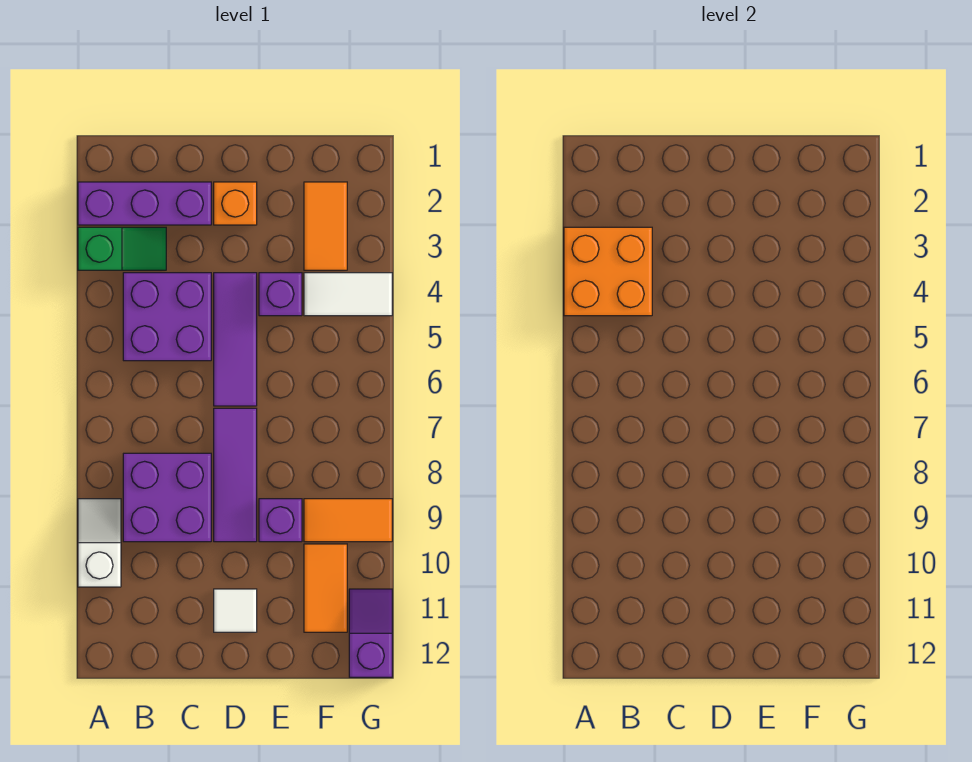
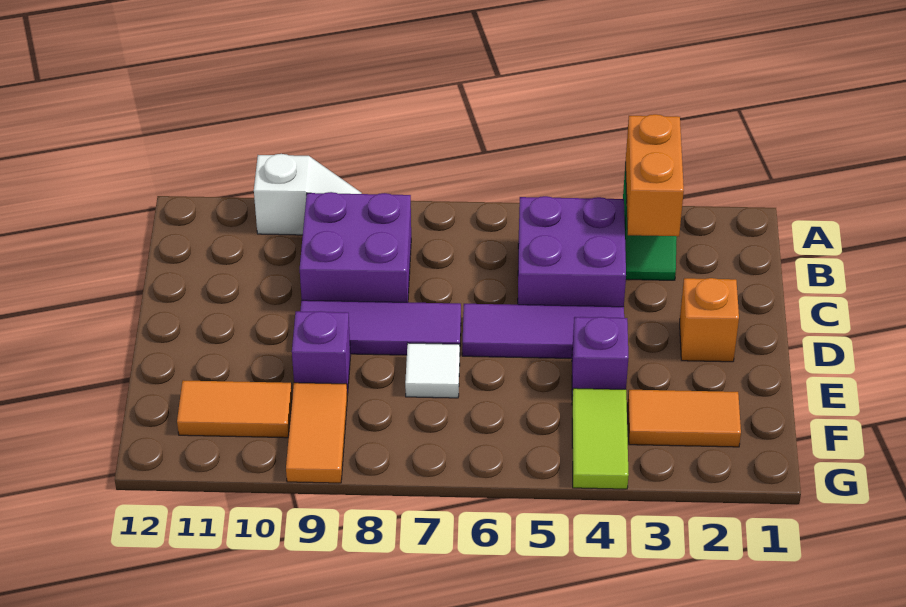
purple brick A2:C2 level 1 -> none
orange brick A3:B4 level 2 -> orange brick A3:B3 level 2
white tile D11 level 1 -> white tile E7 level 1
white tile F4:G4 level 1 -> lime tile F4:G4 level 1
purple slope G11:G12 level 1 top 12 -> none

